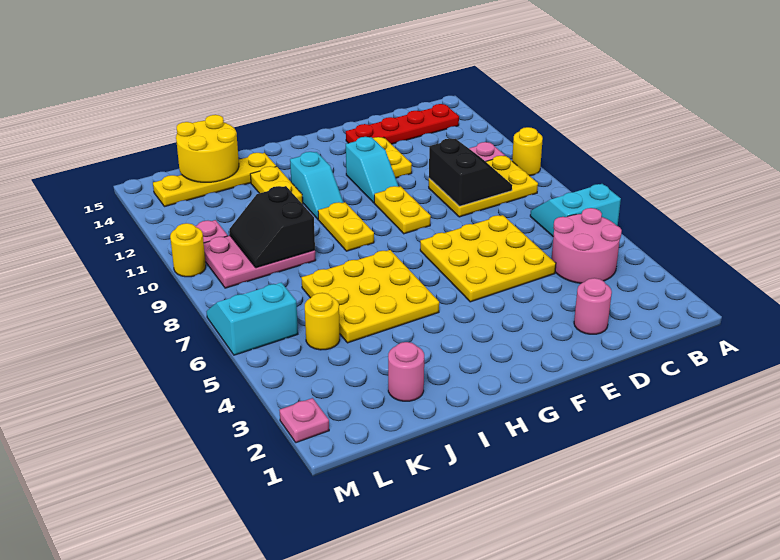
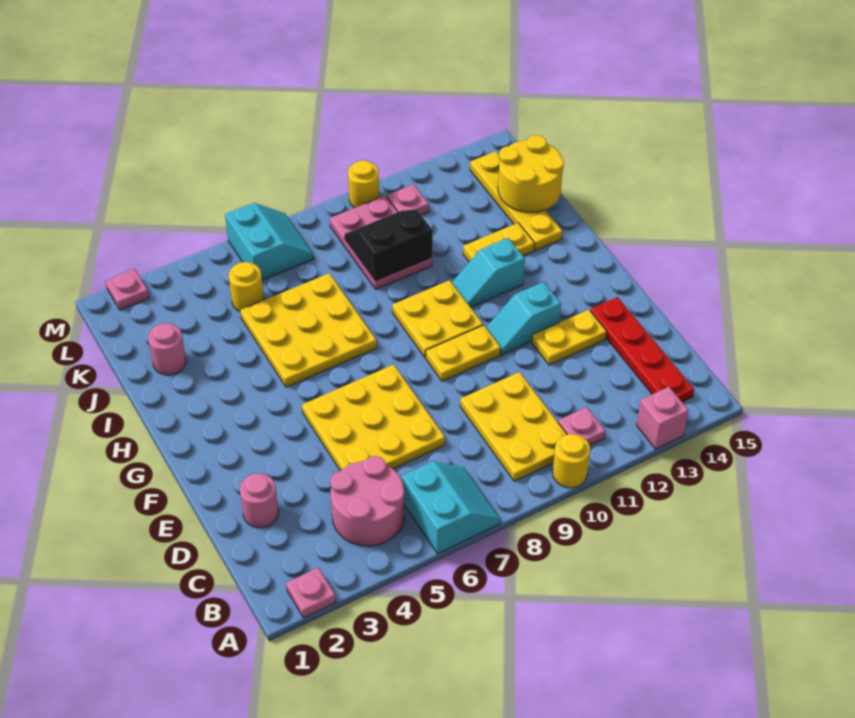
none -> pink plate A2 level 1
none -> pink brick A13 level 1
black slope C9:D10 level 2 top D -> none
yellow plate H9:H10 level 1 -> yellow plate G9:H10 level 1

